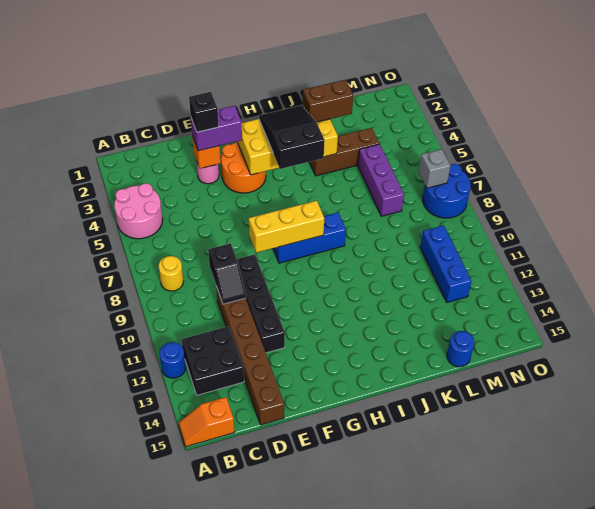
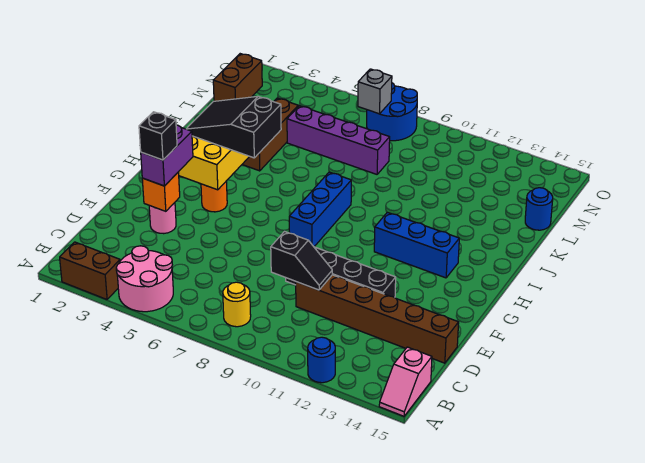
none -> brown brick A2:A3 level 1
orange slope A15:B15 level 1 top B -> pink slope A15:B15 level 1 top B
black brick B12:C13 level 1 -> none
orange round brick F3:G4 level 1 -> orange round brick G4 level 1
yellow brick F8:H8 level 2 -> none
purple brick L5:L7 level 1 -> purple brick L5:L8 level 1
blue brick M10:M12 level 1 -> blue brick H11:H13 level 1

